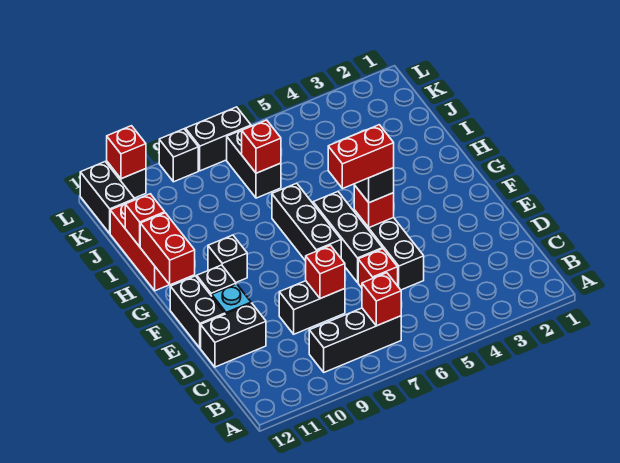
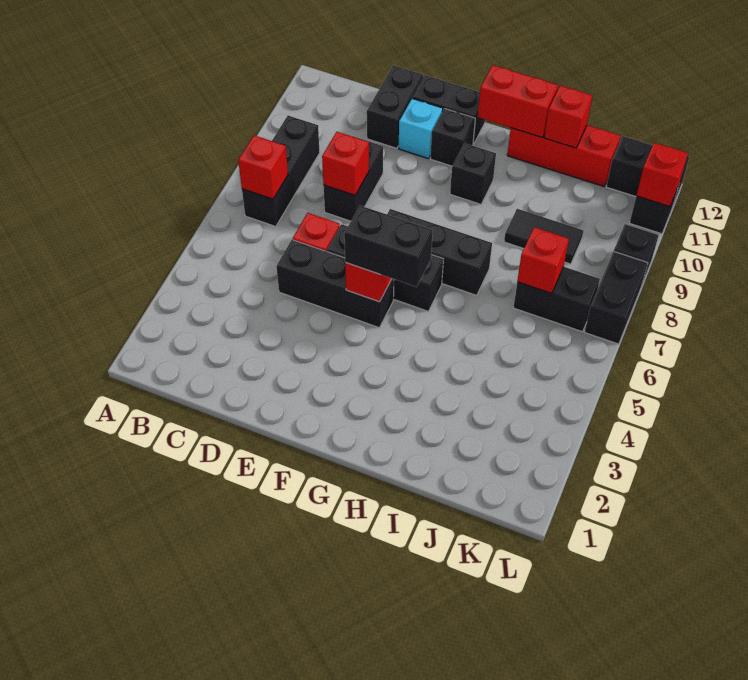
red brick F5:F6 level 4 -> none
none -> black tile I9:J9 level 1

